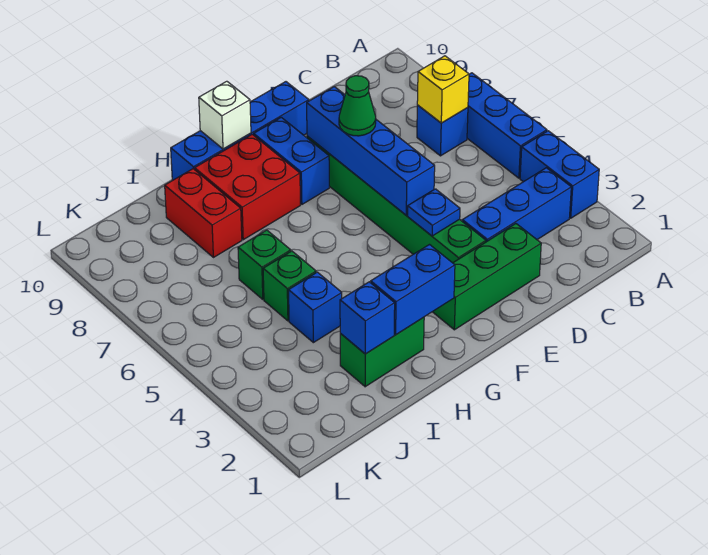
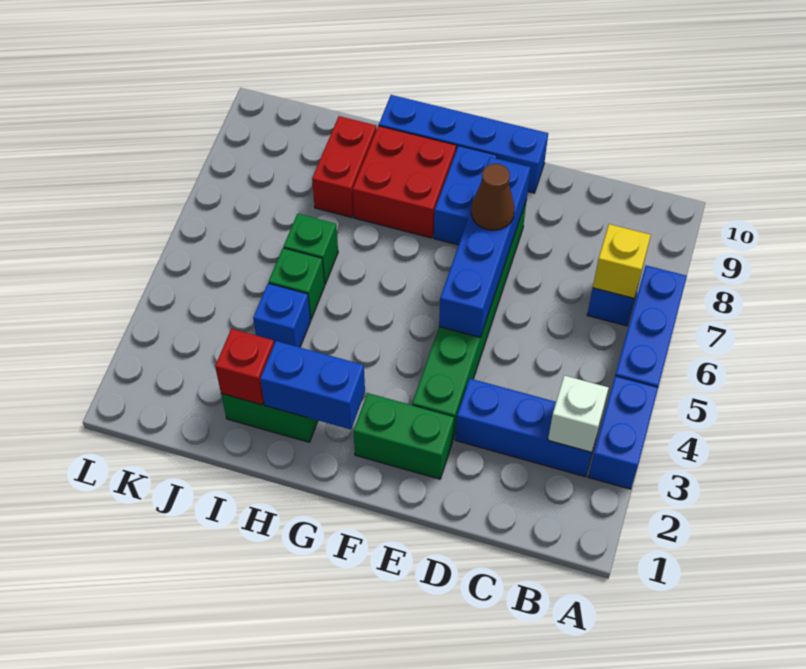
green brick D2:F2 level 1 -> green brick E2:F2 level 1
blue plate E4 level 2 -> none
green cone E7 level 3 -> brown cone E7 level 3
white brick G10 level 2 -> white brick B3 level 2
blue brick I2 level 2 -> red brick I2 level 2

